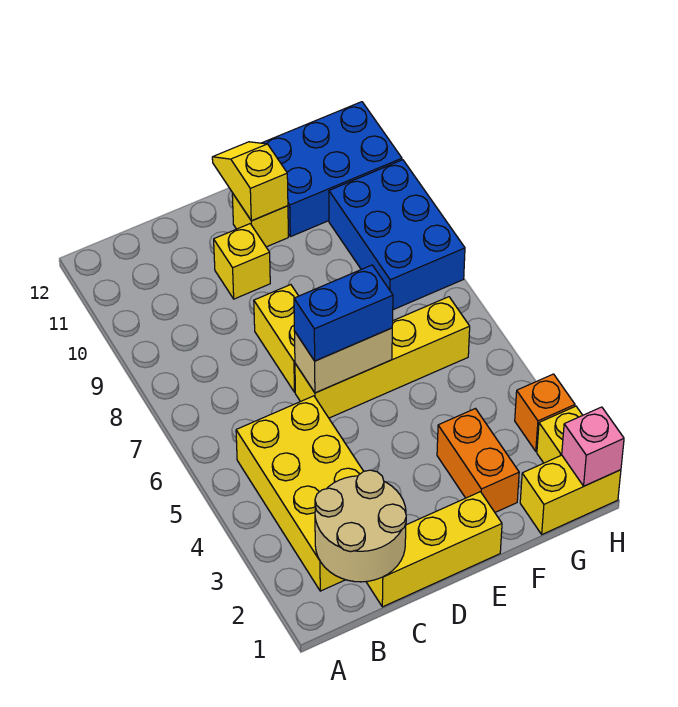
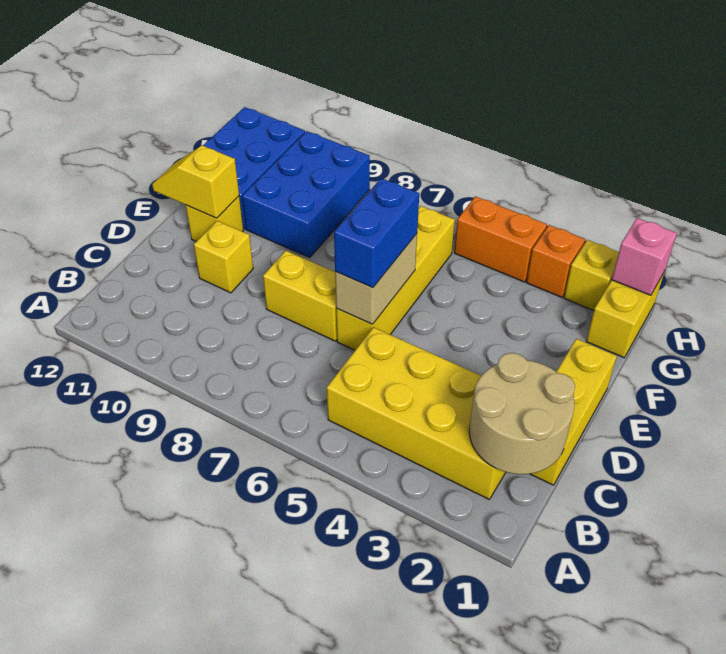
orange brick F2:F3 level 1 -> orange brick H4:H5 level 1
blue brick G8:H10 level 1 -> blue brick F9:H10 level 1

